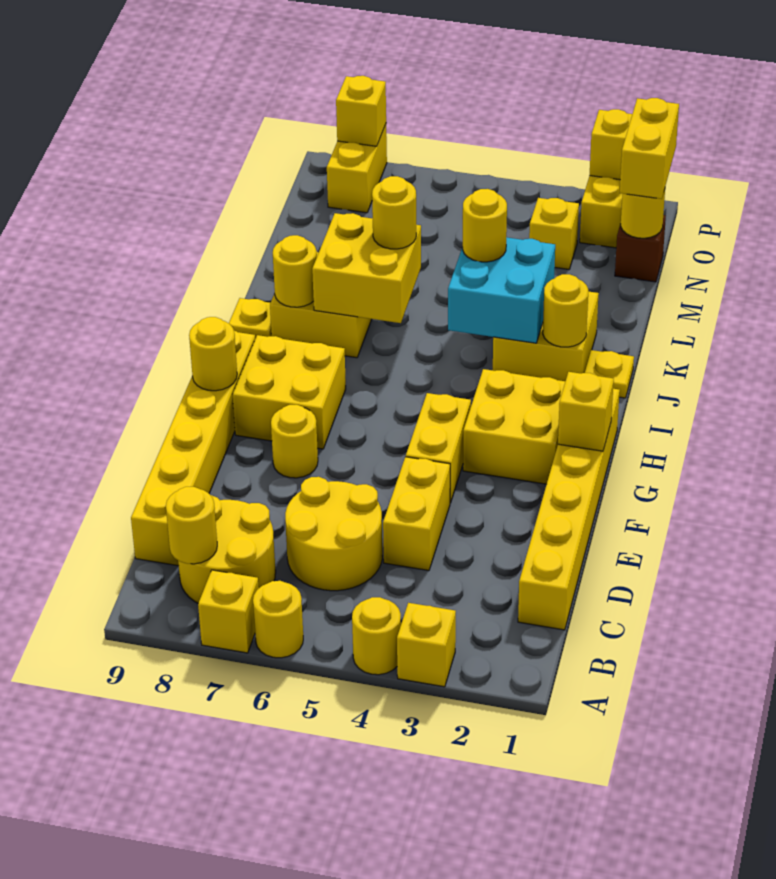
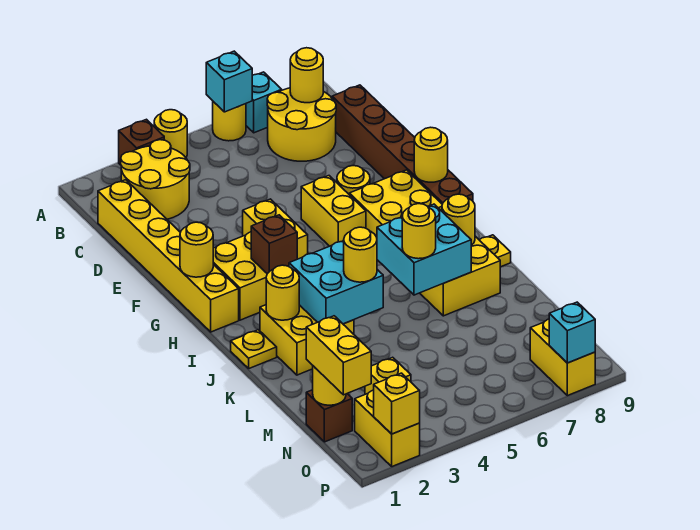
yellow brick A3 level 1 -> brown brick A3 level 1
none -> cyan brick A6 level 2
yellow brick A7 level 1 -> cyan brick A7 level 1
yellow round brick C5:D6 level 1 -> yellow round brick B2:C3 level 1
yellow brick C9:H9 level 1 -> brown brick C9:H9 level 1
yellow brick D4:E4 level 1 -> yellow brick F6:G6 level 1
yellow brick G1 level 2 -> yellow round brick G1 level 2
none -> brown brick H3 level 2
yellow brick J6:K7 level 2 -> cyan brick J6:K7 level 2
yellow brick P8 level 2 -> cyan brick P8 level 2

